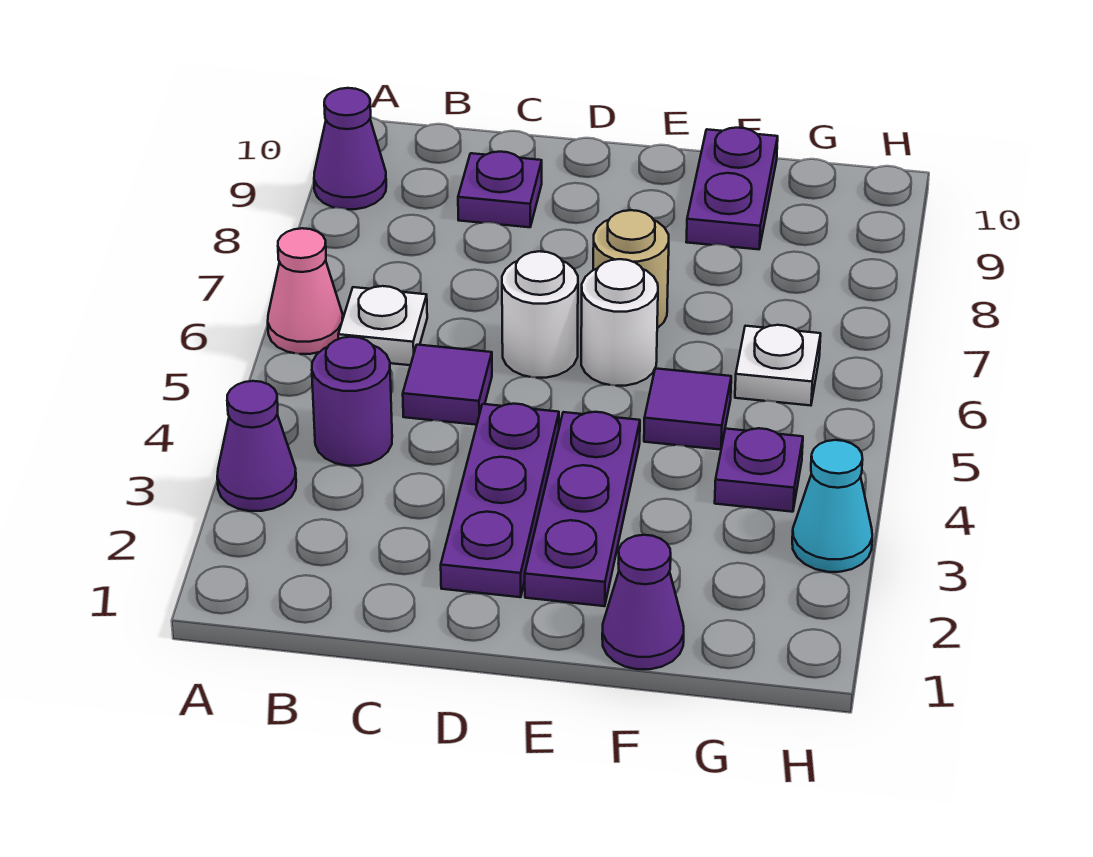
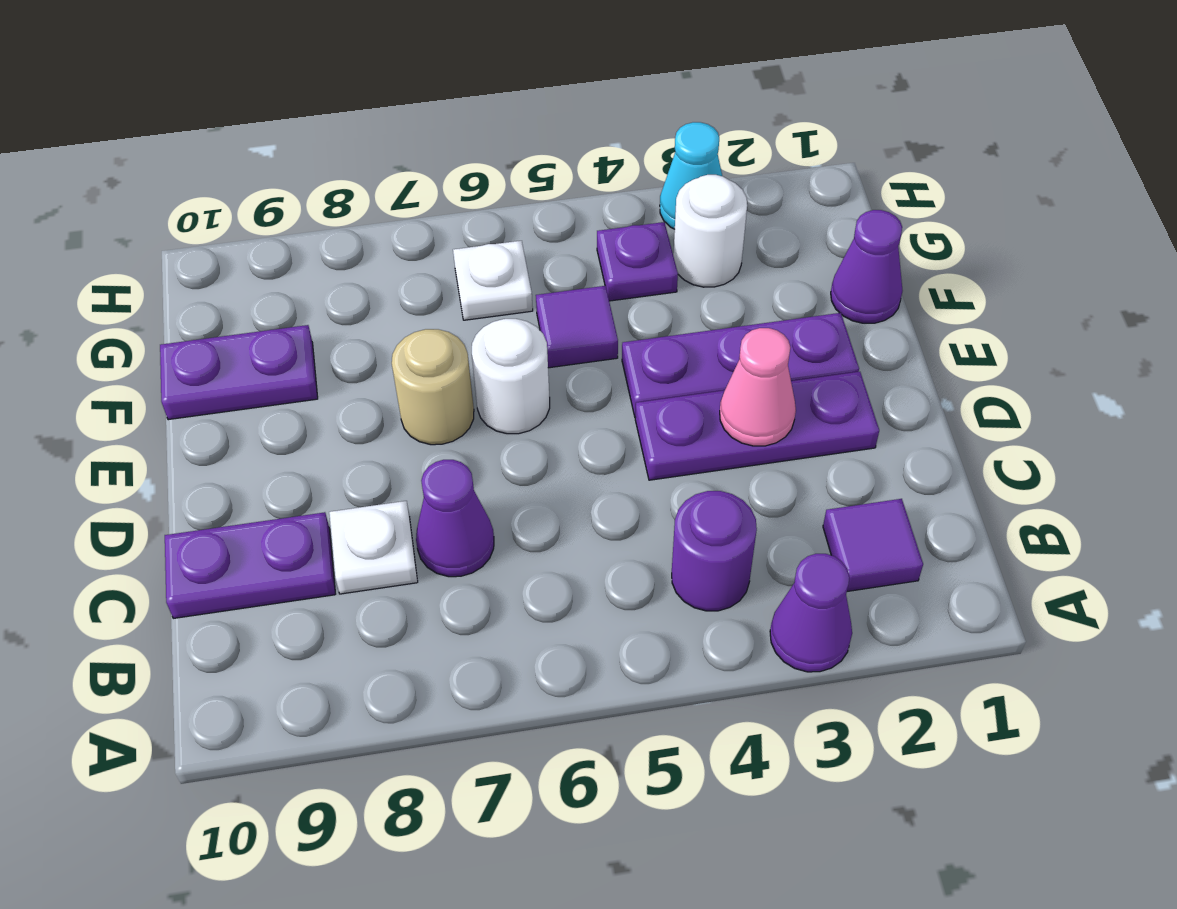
pink cone A6 level 1 -> pink cone D3 level 2
purple cone A9 level 1 -> purple cone C7 level 1
white plate B6 level 1 -> white plate C8 level 1
purple tile C5 level 1 -> purple tile B2 level 1
purple plate C9 level 1 -> purple plate C9:C10 level 1
white round brick D6 level 1 -> white round brick G3 level 1

